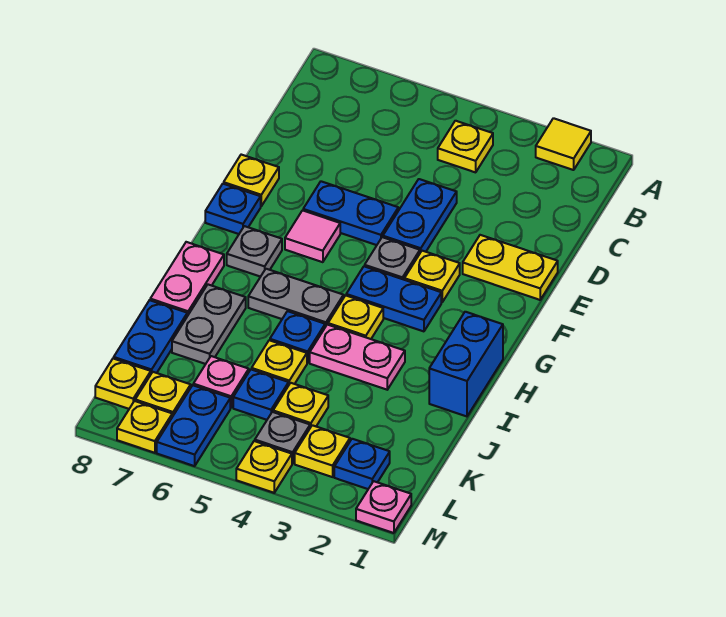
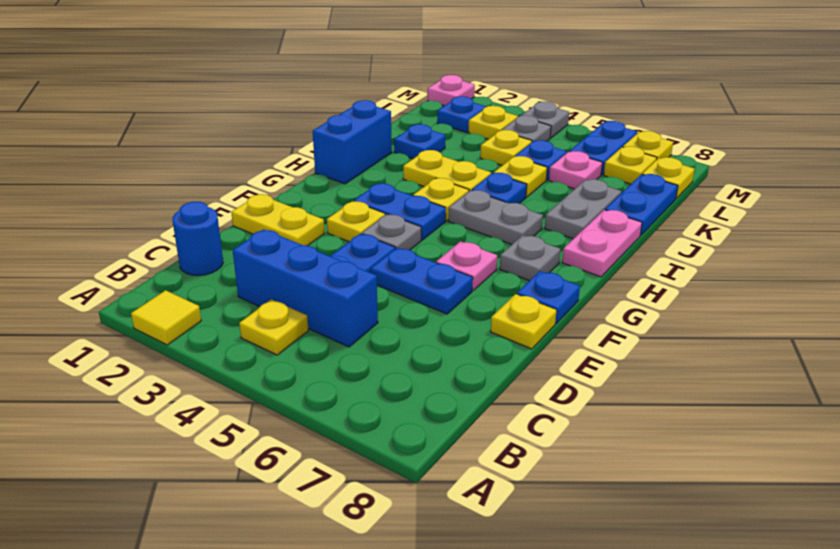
none -> blue round brick C1 level 1
none -> blue brick C3:C5 level 1
pink tile F6 level 1 -> pink plate F6 level 1
pink plate I3:I4 level 1 -> yellow plate I3:I4 level 1
none -> blue plate J2 level 1
yellow plate M4 level 1 -> grey plate M4 level 1

